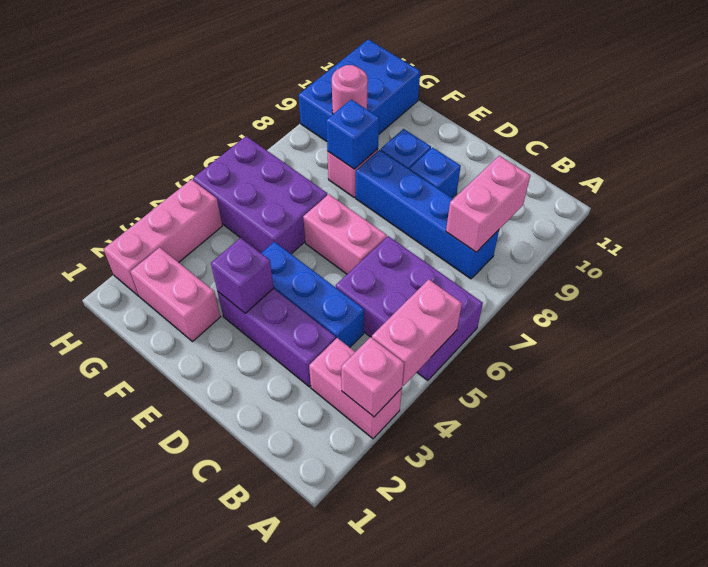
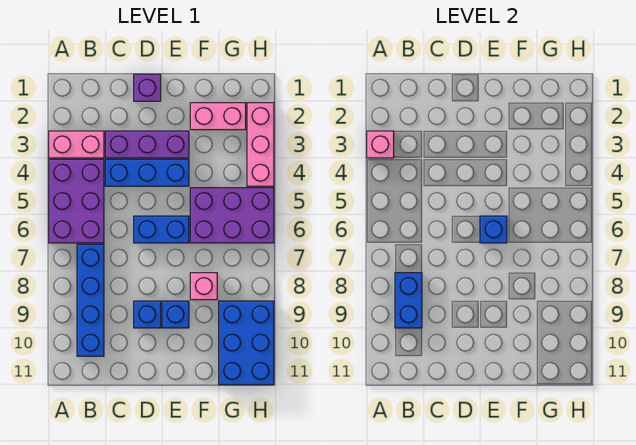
pink brick A4:A5 level 2 -> none
purple brick A5:C6 level 1 -> purple brick A4:B6 level 1
blue brick B8:E8 level 1 -> blue brick B7:B10 level 1
pink brick B8:B9 level 2 -> blue brick B8:B9 level 2
pink brick D6:E6 level 1 -> blue brick D6:E6 level 1
purple brick E3 level 2 -> purple brick D1 level 1
blue brick F8 level 2 -> blue brick E6 level 2
pink round brick G9 level 2 -> none

